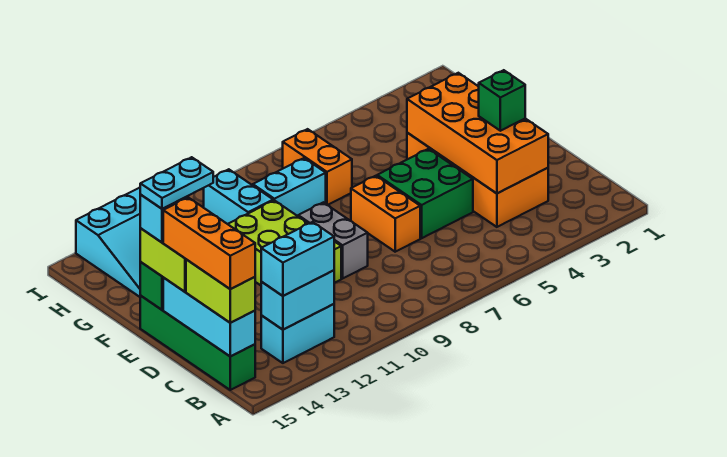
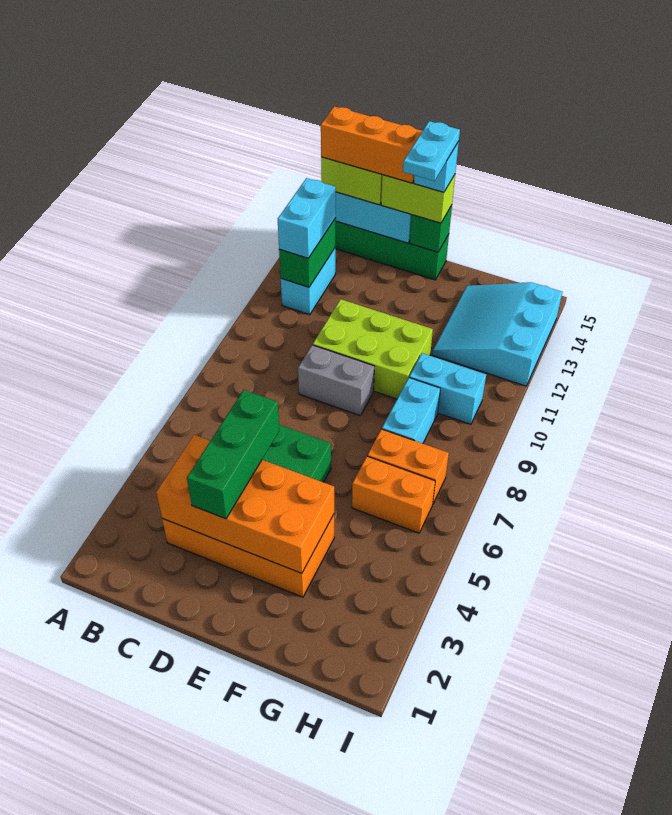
cyan brick B12:B13 level 2 -> green brick B12:B13 level 2
green brick D3 level 3 -> green brick D3:D5 level 3
orange brick D7:E7 level 1 -> orange brick G6:H6 level 1

